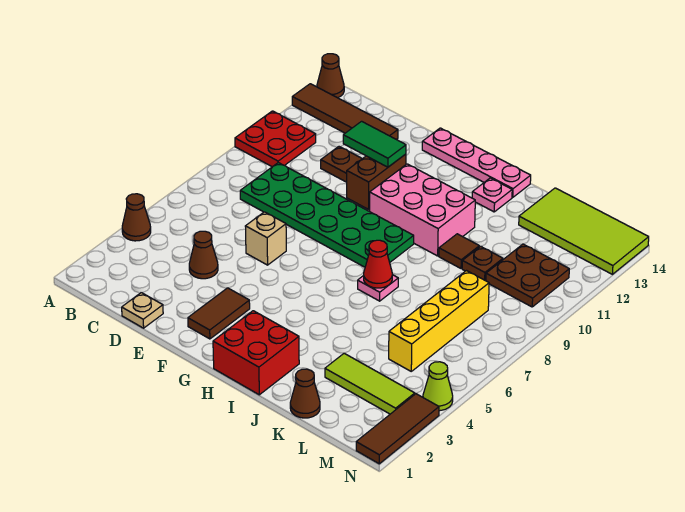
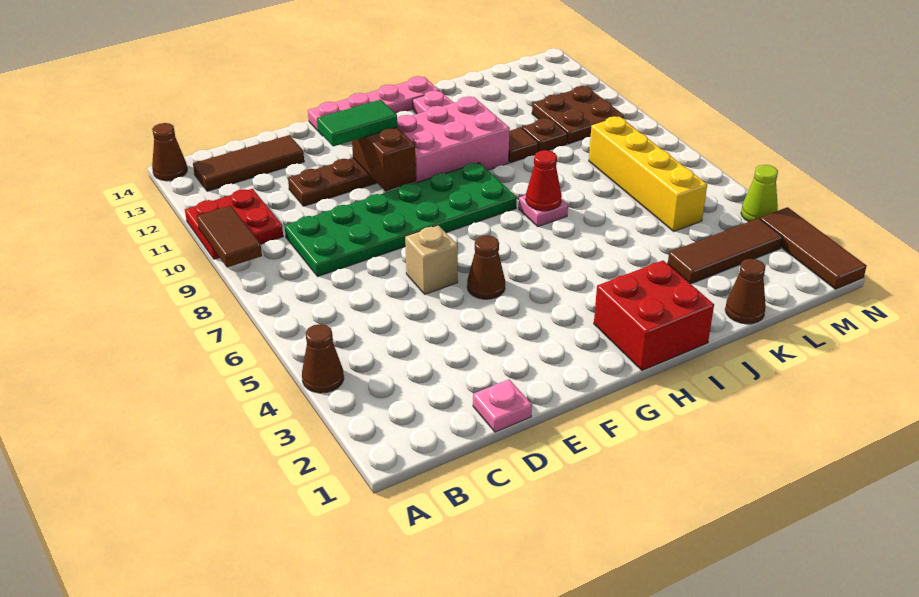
brown tile A13:D13 level 1 -> brown tile B13:D13 level 1
tan plate D1 level 1 -> pink plate D1 level 1
brown cone D4 level 1 -> brown cone F5 level 1
brown tile F2:F3 level 1 -> brown tile A9:A10 level 2
lime tile K3:M3 level 1 -> brown tile K3:M3 level 1
lime tile K13:N14 level 1 -> none

